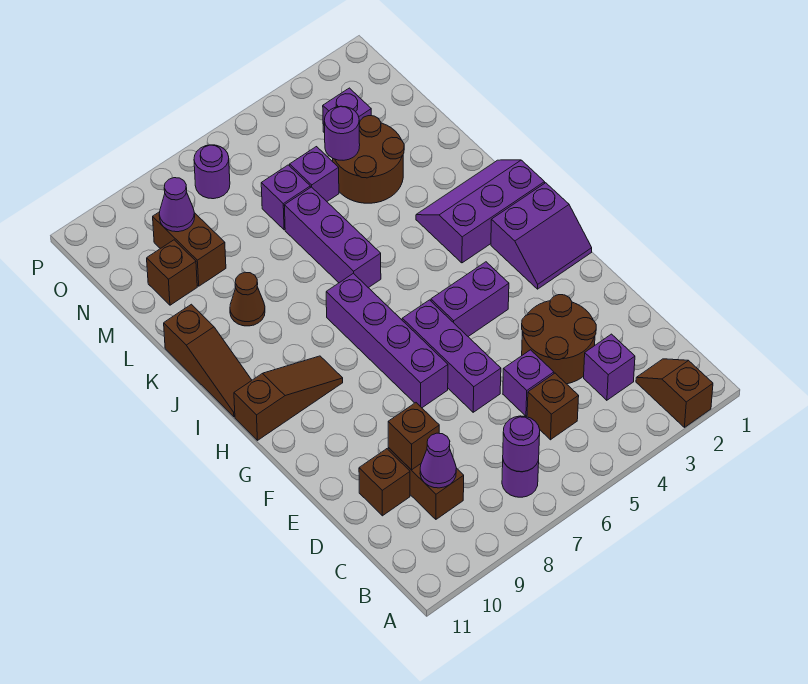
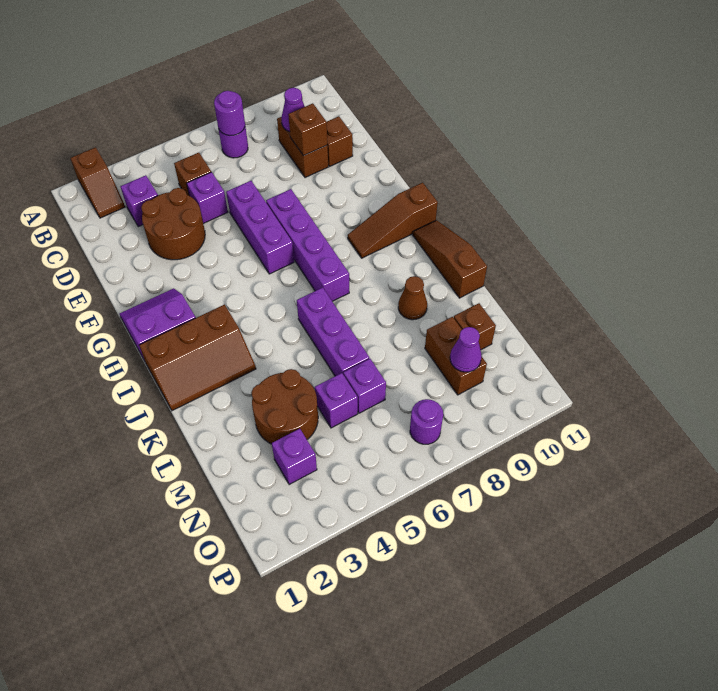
purple brick G4:G5 level 1 -> none
purple slope I1:J3 level 1 top I -> brown slope I1:J3 level 1 top I
purple round brick M4 level 2 -> none

